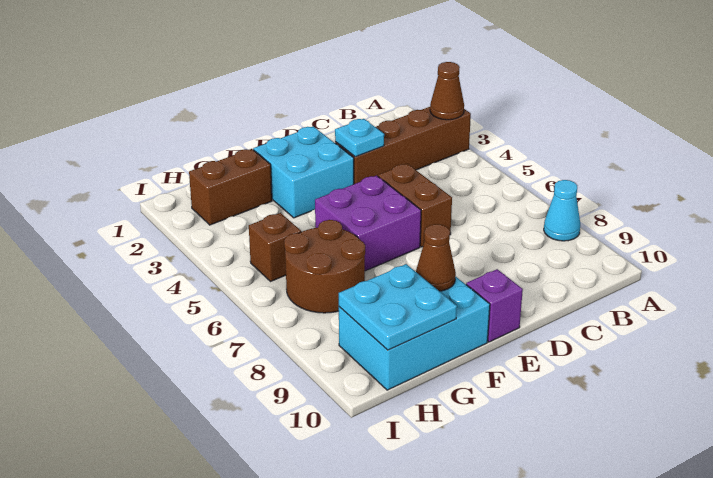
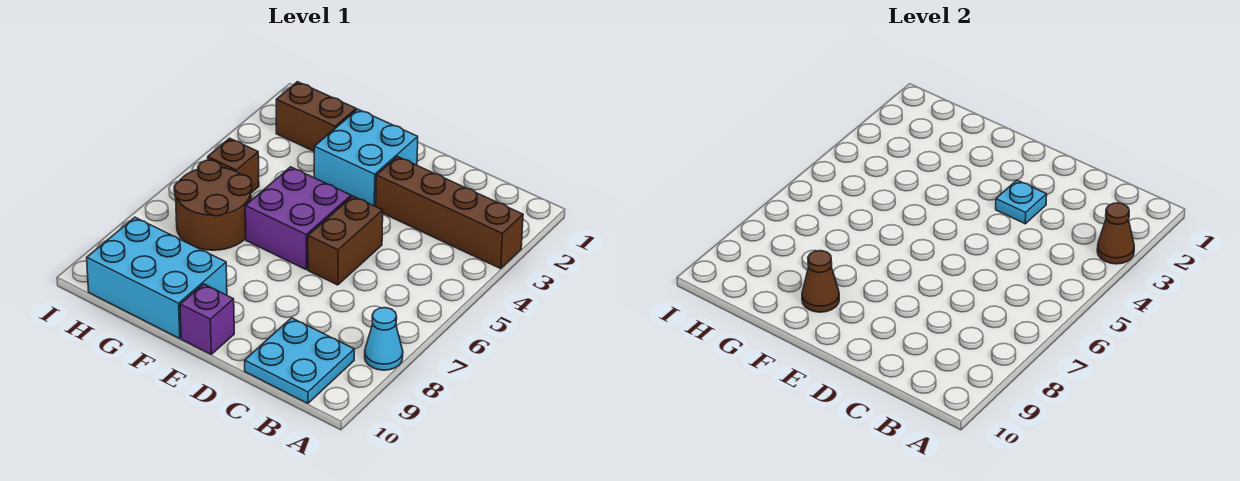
cyan plate G9:H10 level 2 -> cyan plate B9:C10 level 1

